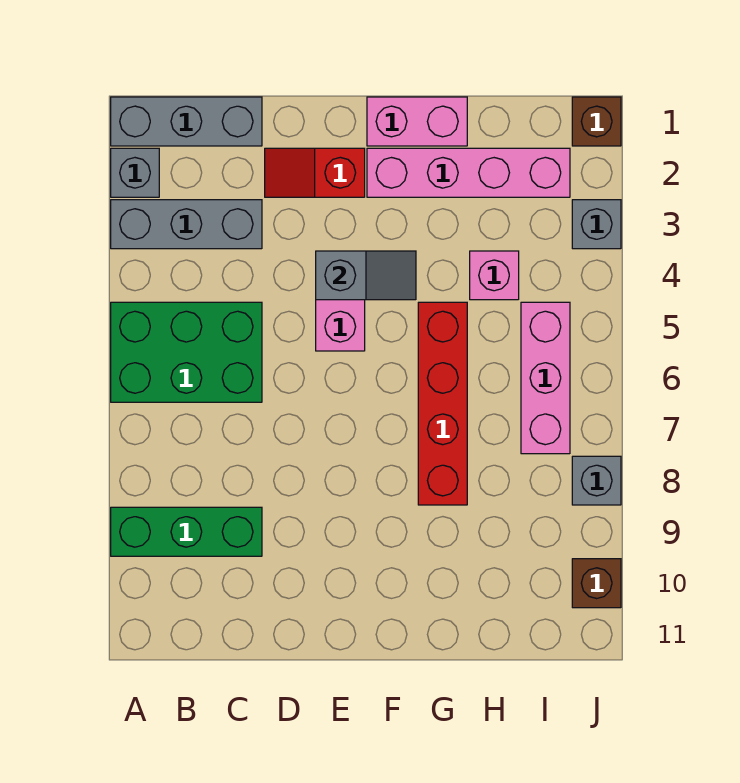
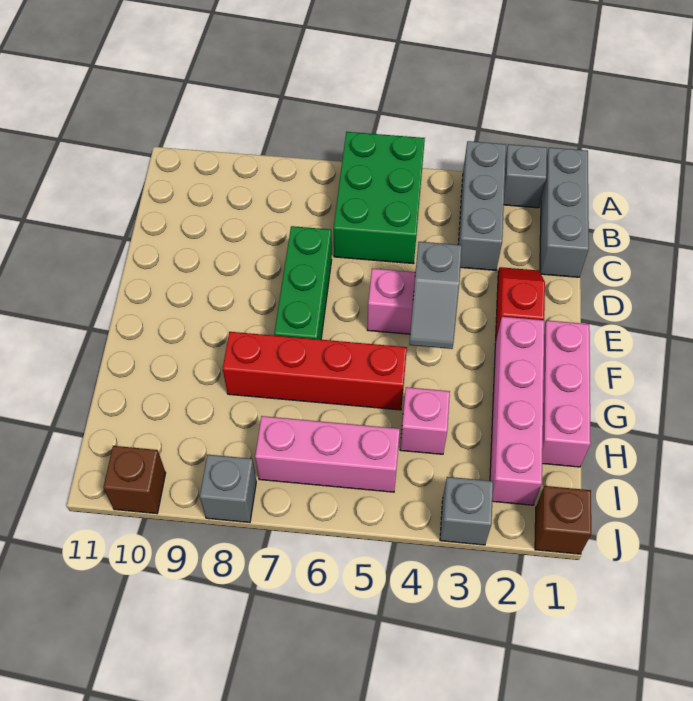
green brick A9:C9 level 1 -> green brick D7:F7 level 1
pink brick F1:G1 level 1 -> pink brick F1:H1 level 1

